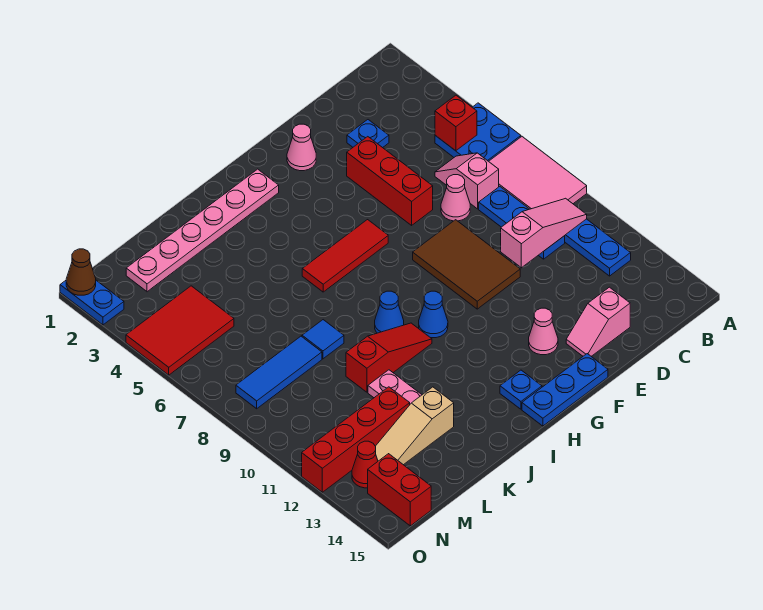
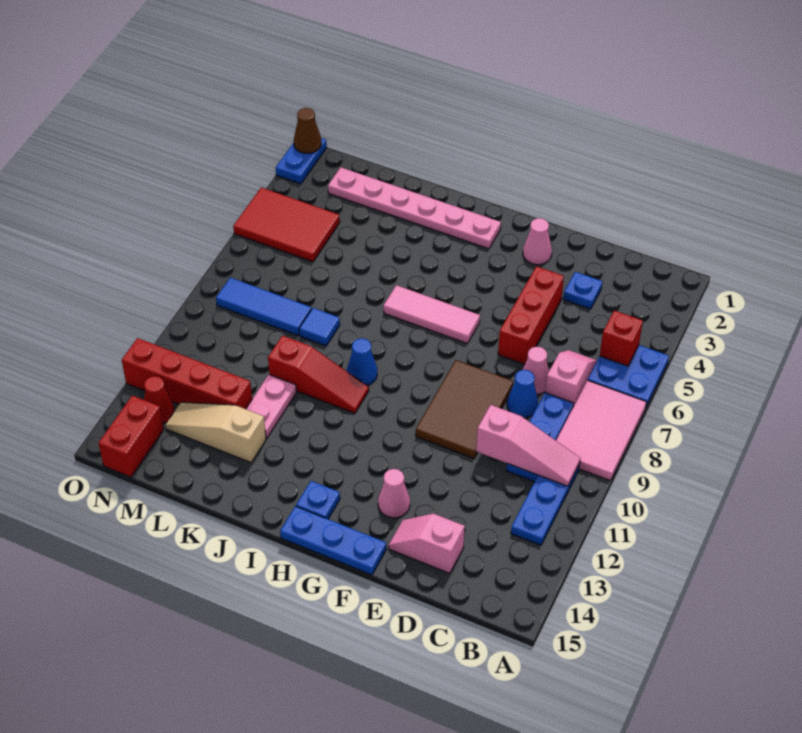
red tile G6:I6 level 1 -> pink tile G6:I6 level 1
blue cone H10 level 1 -> blue cone D8 level 1

